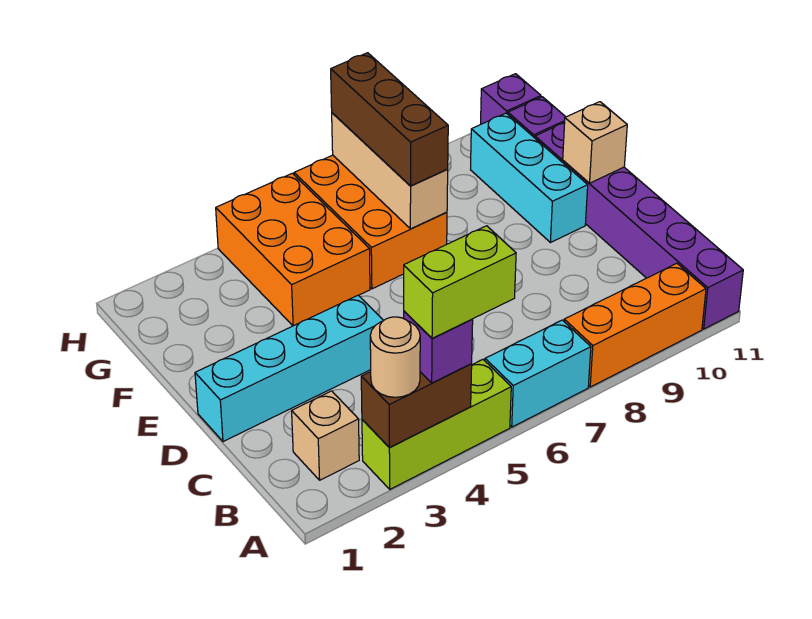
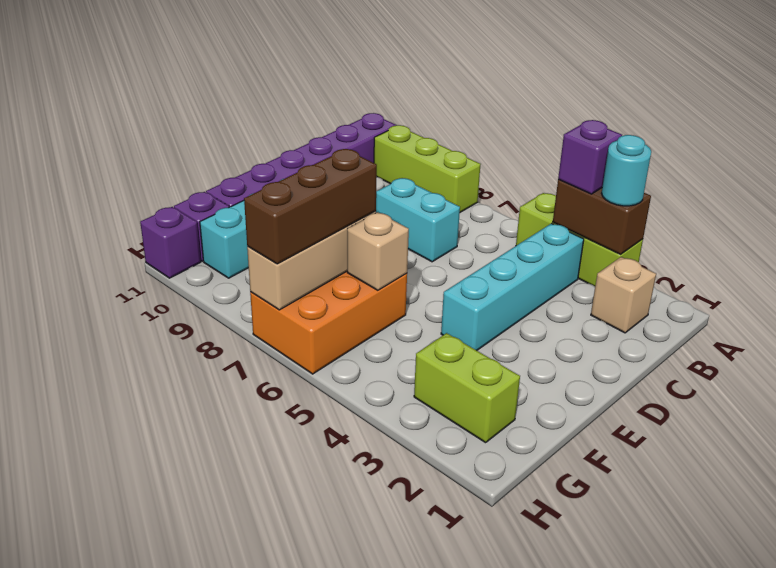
tan round brick A3 level 3 -> cyan round brick A3 level 3
lime brick A4:A5 level 4 -> lime brick G2:G3 level 1
cyan brick A6:A7 level 1 -> cyan brick C7:C8 level 1
orange brick A8:A10 level 1 -> lime brick A8:A10 level 1
cyan brick D1:D4 level 1 -> cyan brick B4:E4 level 1
tan brick E11 level 2 -> tan brick F6 level 2
orange brick F4:H5 level 1 -> none

